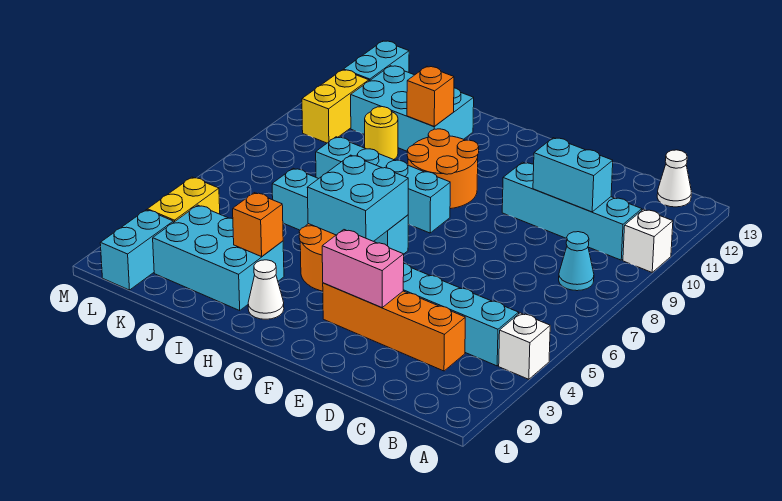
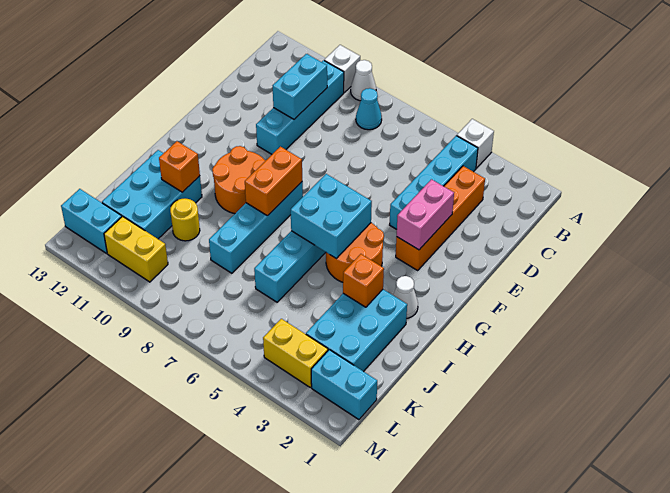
white cone B13 level 1 -> white cone A9 level 1
none -> orange brick G8:H8 level 2

